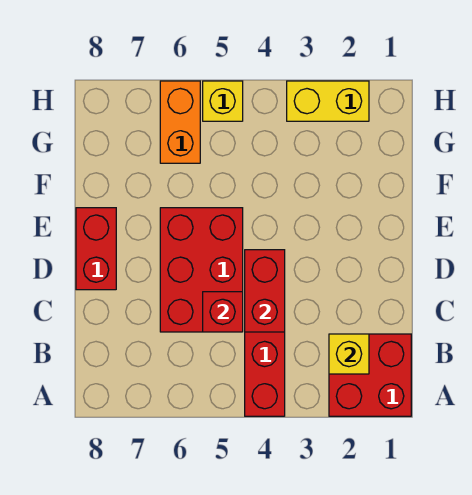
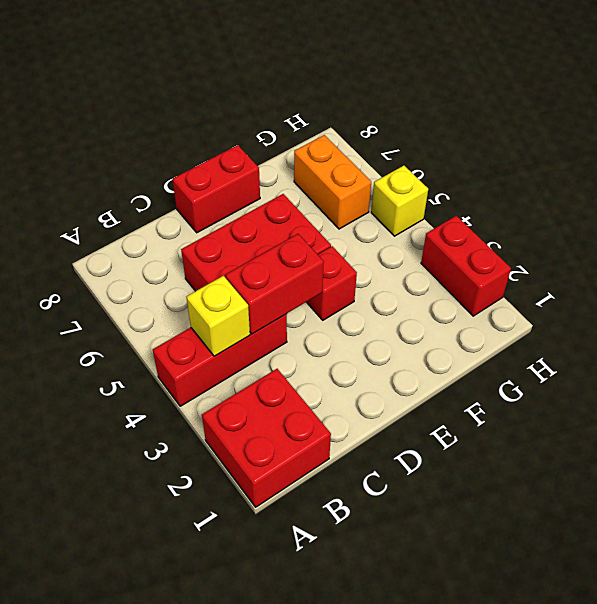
yellow brick B2 level 2 -> yellow brick B4 level 2
red brick C5 level 2 -> red brick E4 level 1
orange brick G6:H6 level 1 -> orange brick G6:G7 level 1
yellow brick H2:H3 level 1 -> red brick H2:H3 level 1

